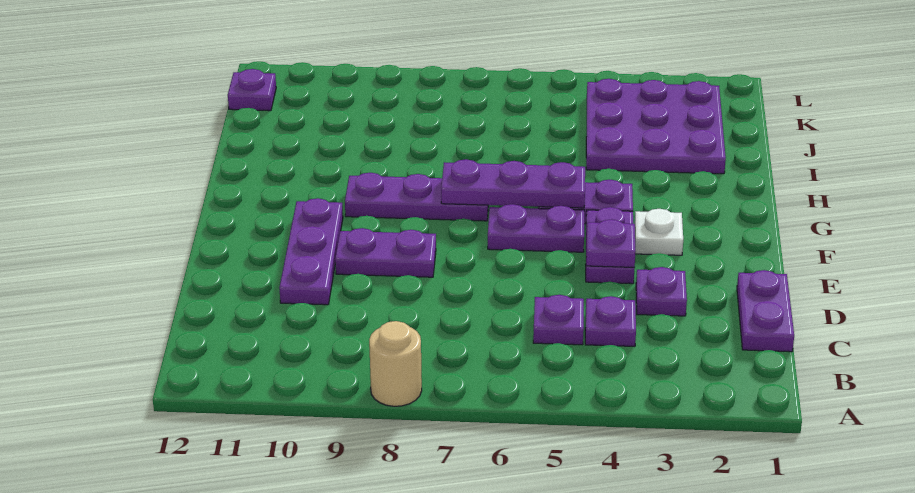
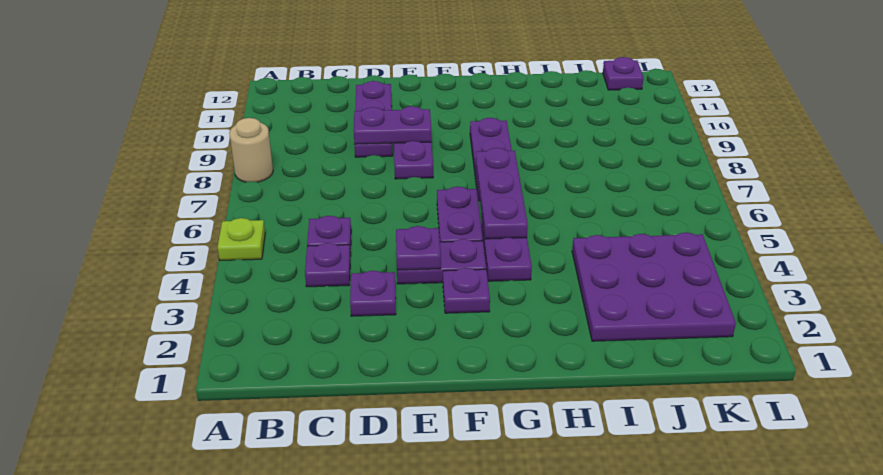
none -> lime plate A5 level 1
purple plate C1:D1 level 1 -> purple plate D9:E9 level 2
purple plate D10:F10 level 1 -> purple plate D9:D11 level 1
white plate F3 level 1 -> purple plate F3 level 1

